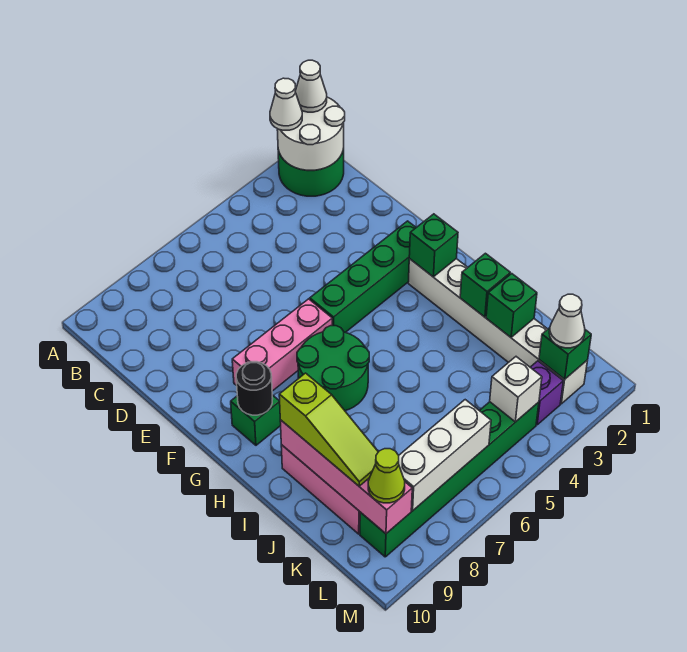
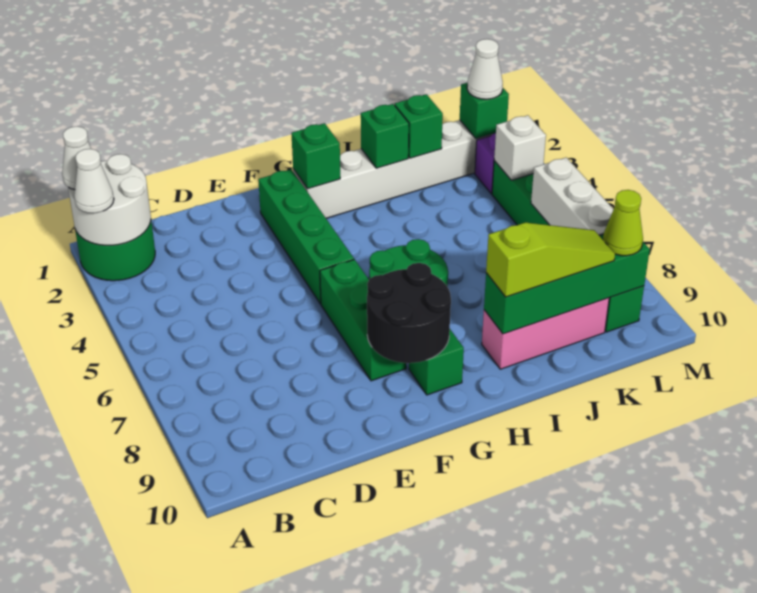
pink brick F6:F8 level 1 -> green brick F6:F8 level 1
black round brick G9 level 2 -> black round brick F8:G9 level 2
pink brick I9:L9 level 2 -> green brick I9:L9 level 2

